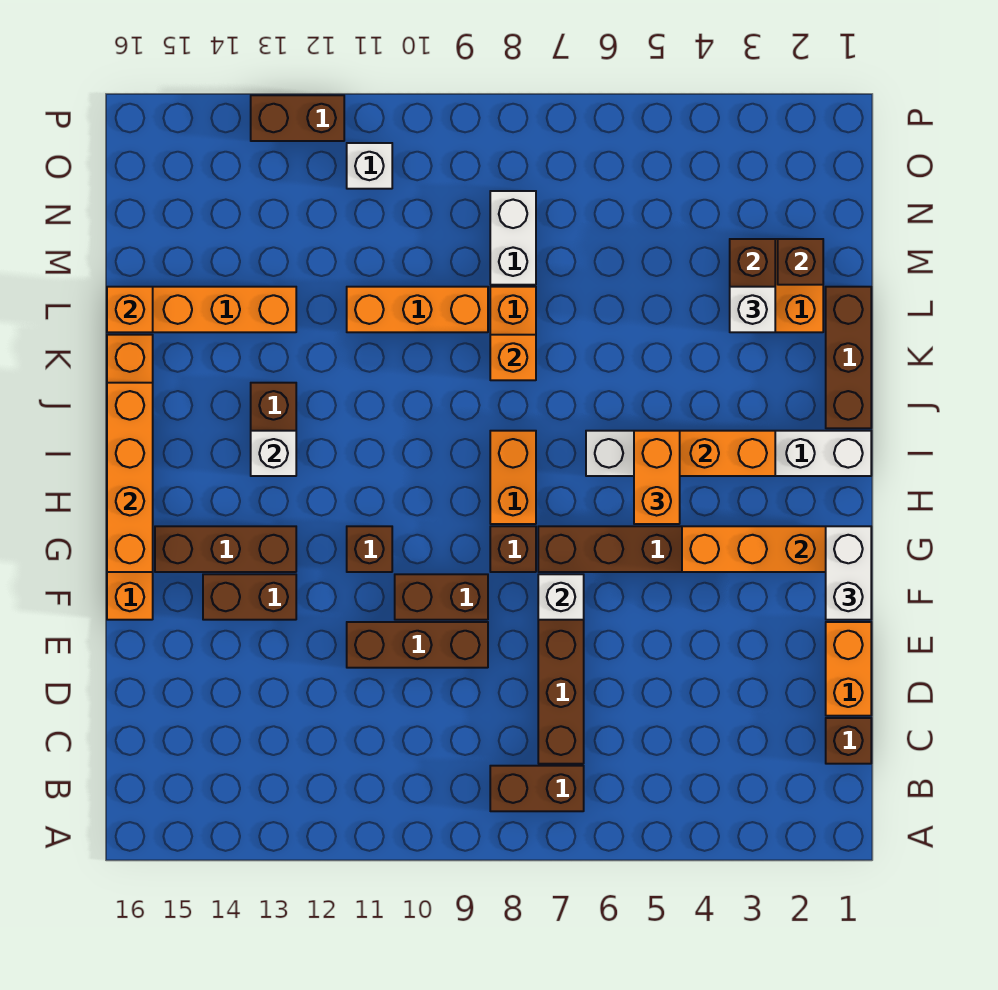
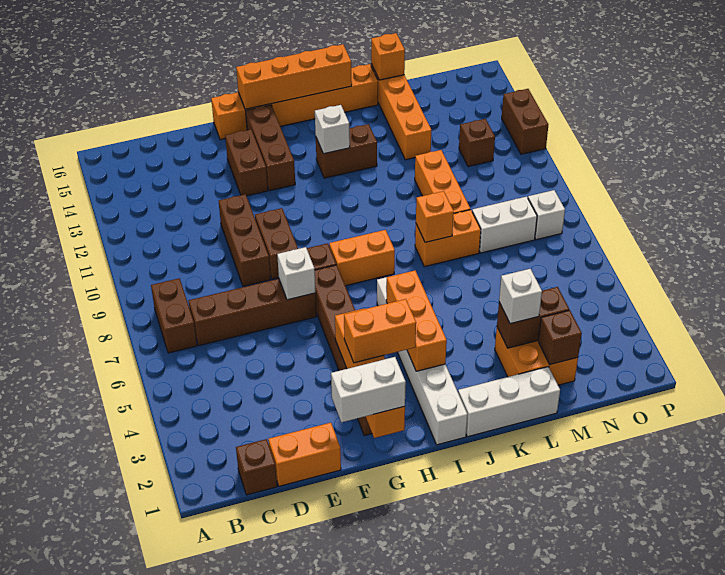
brown brick G11 level 1 -> brown brick N12 level 1
orange brick H5:I5 level 3 -> orange brick G3:H3 level 3
brown brick J1:L1 level 1 -> white brick J1:L1 level 1
white brick O11 level 1 -> white brick O8 level 1

